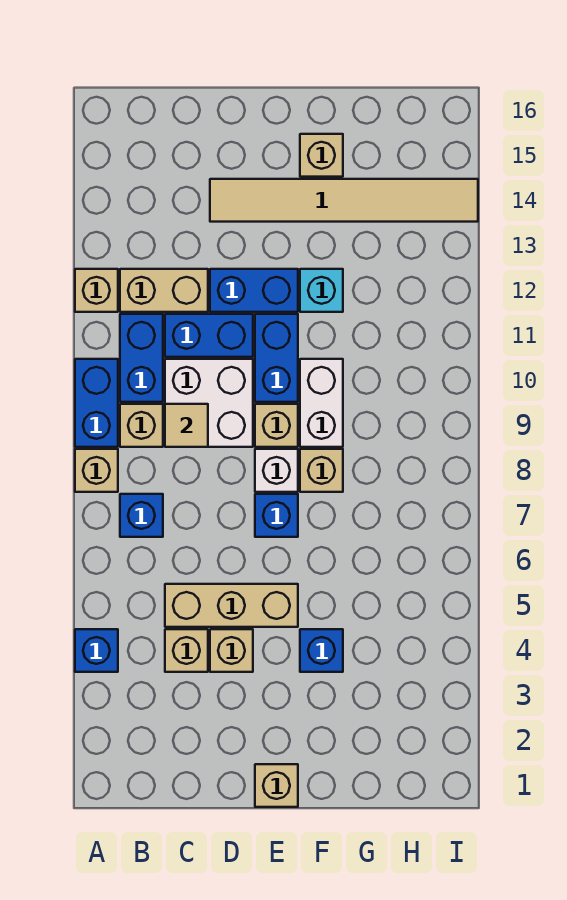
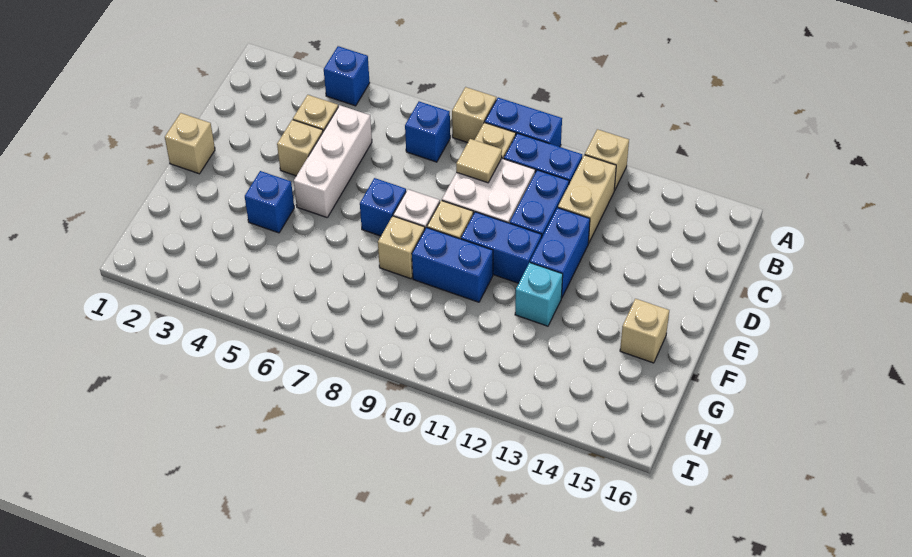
tan brick C5:E5 level 1 -> white brick C5:E5 level 1
tan tile D14:I14 level 1 -> none
white brick F9:F10 level 1 -> blue brick F9:F10 level 1

